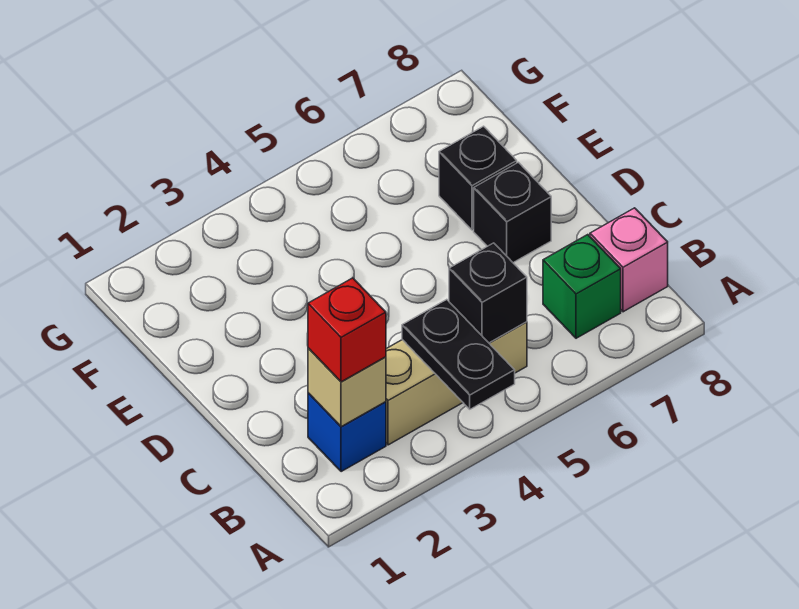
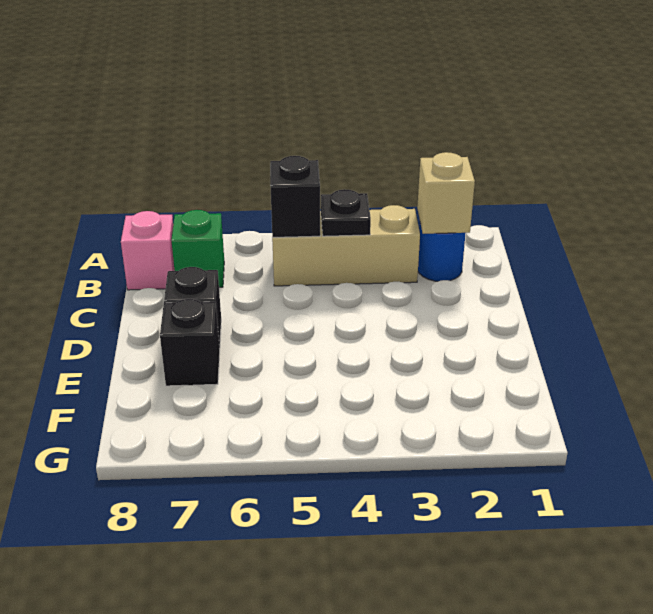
black plate A4:B4 level 2 -> black plate B4 level 2
blue brick B2 level 1 -> blue round brick B2 level 1
red brick B2 level 3 -> none

